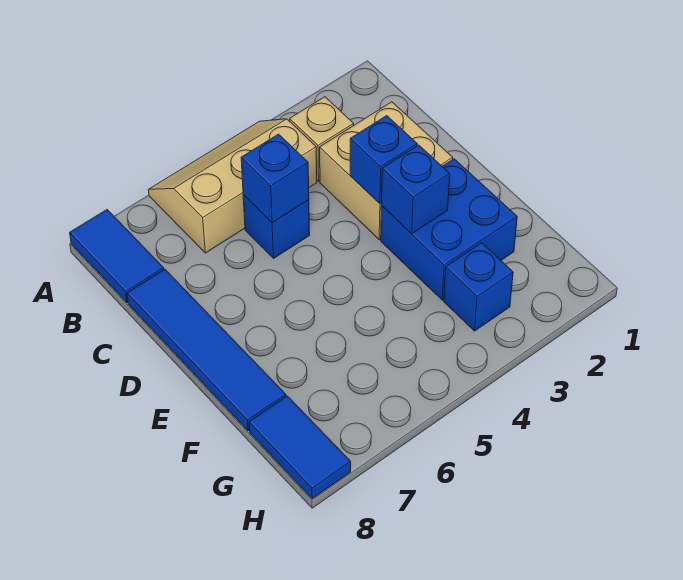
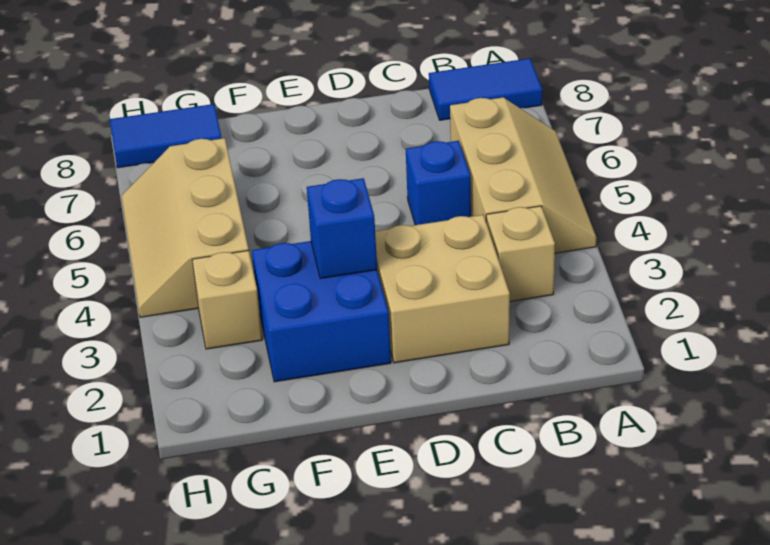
blue brick C5 level 2 -> none
blue tile C8:F8 level 1 -> none
blue brick D3 level 2 -> none
blue brick G3 level 1 -> tan brick G3 level 1
none -> tan slope G4:H6 level 1 top G

